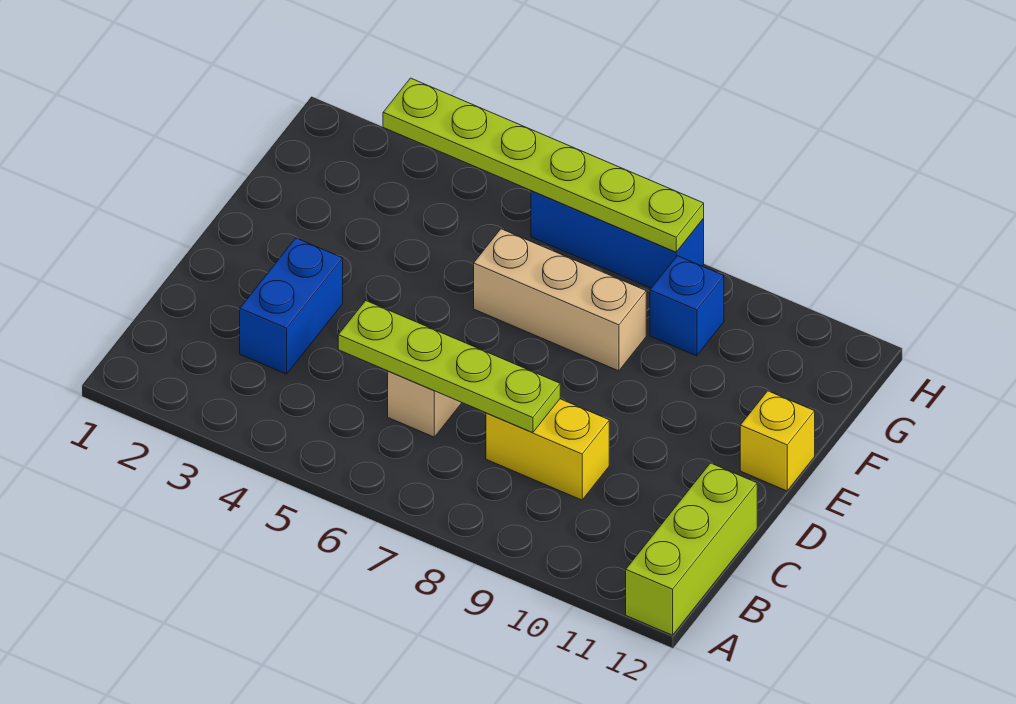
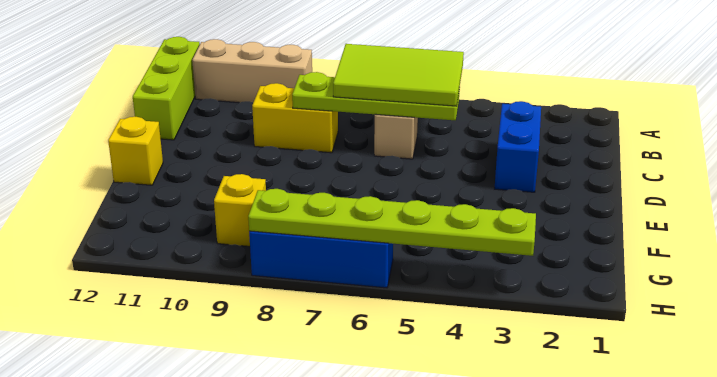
none -> lime tile B5:C7 level 3
tan brick F6:F8 level 1 -> tan brick A9:A11 level 1
blue brick G9 level 1 -> yellow brick G9 level 1

